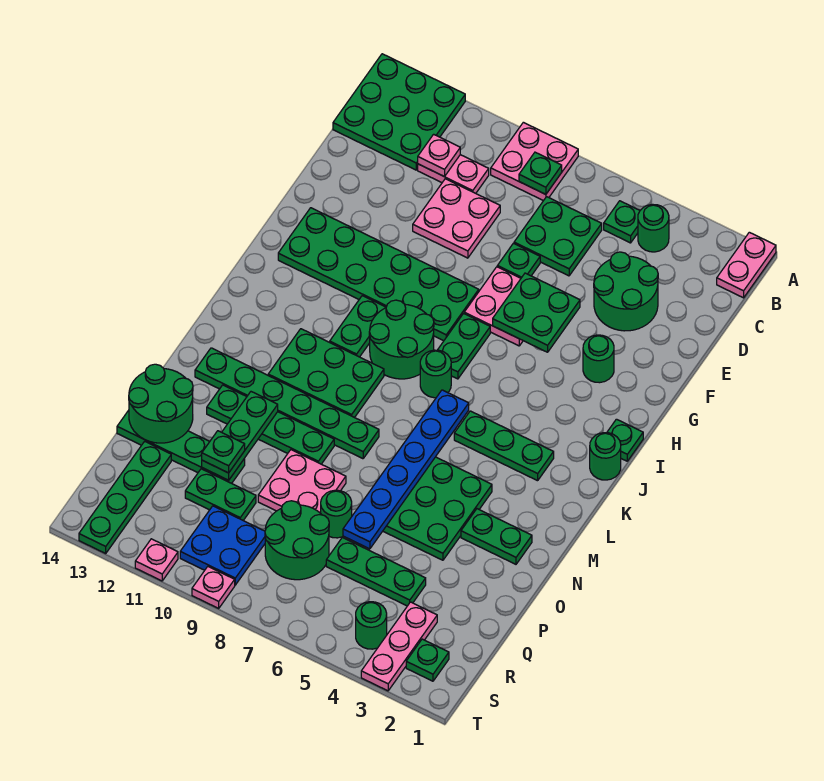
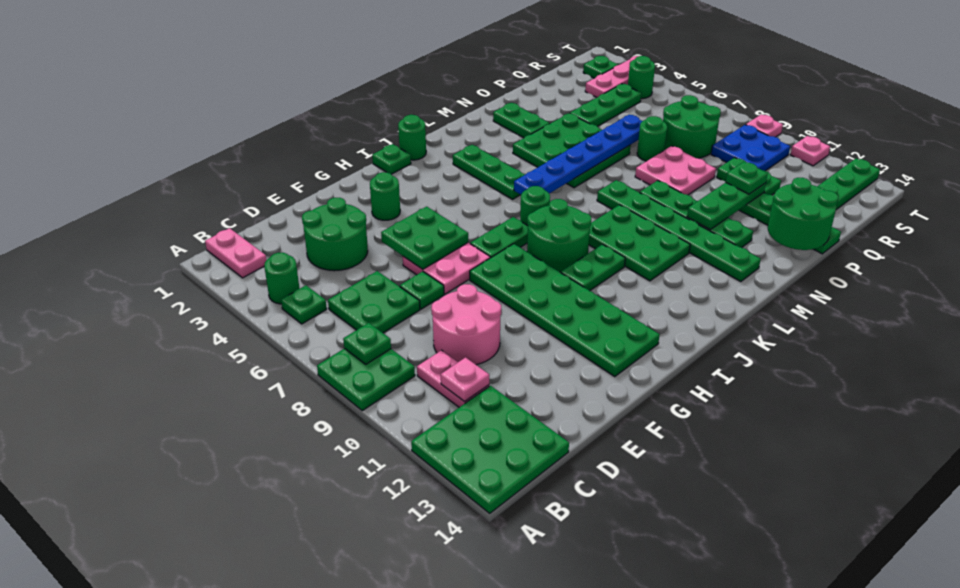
pink plate A1:B1 level 1 -> pink plate B1:B2 level 1
pink plate A8:B9 level 1 -> green plate A8:B9 level 1
pink plate D9:E10 level 1 -> pink round brick D9:E10 level 1
green plate Q4:Q6 level 1 -> green plate P4:R4 level 1

